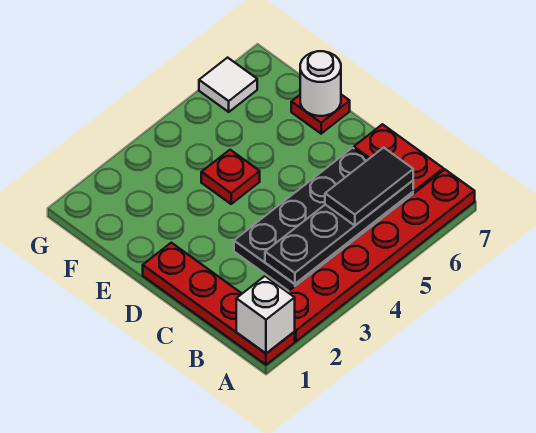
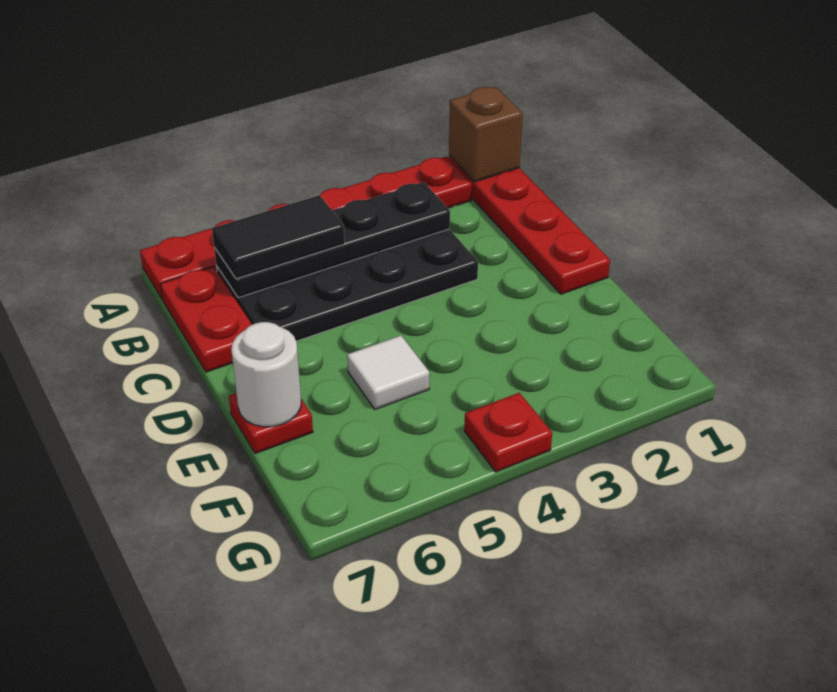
white brick A1 level 2 -> brown brick A1 level 2
red plate E4 level 1 -> red plate G4 level 1
white tile G6 level 1 -> white tile E5 level 1

